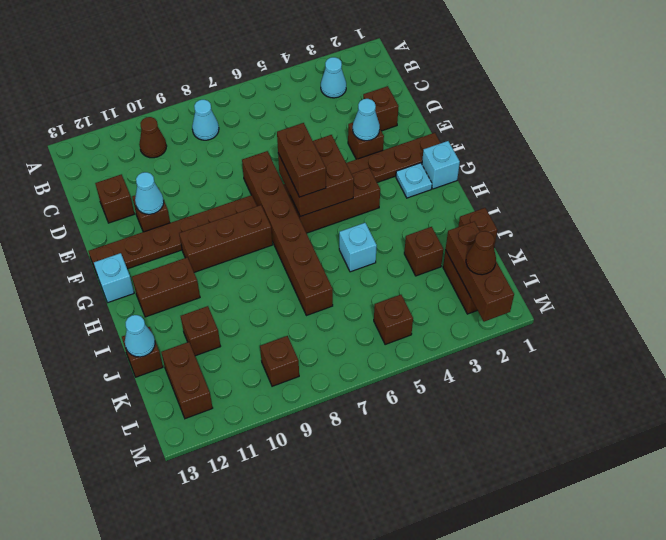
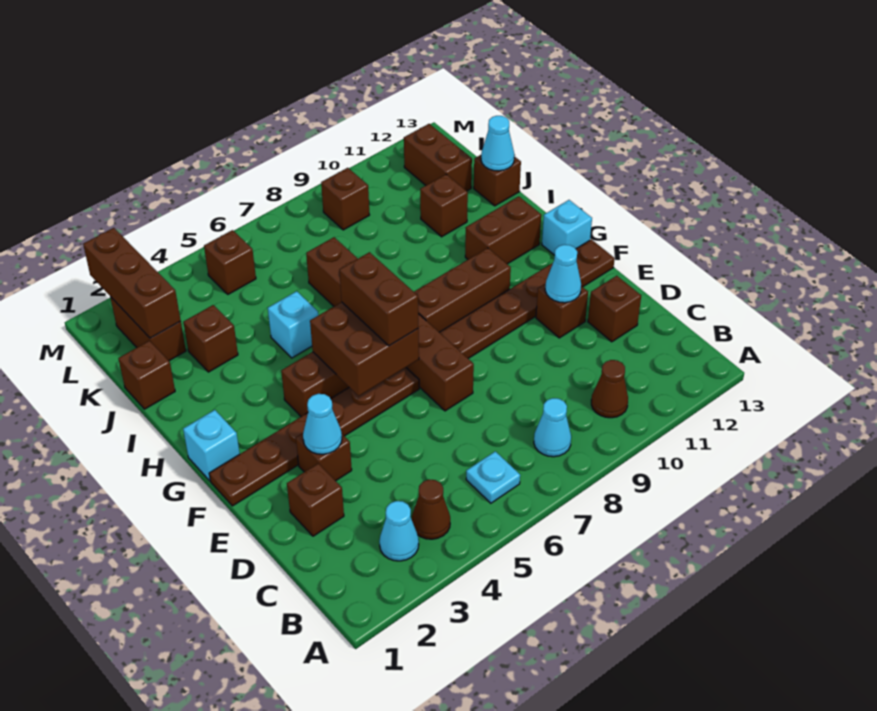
cyan plate G2 level 1 -> cyan plate B6 level 1
brown cone L2 level 3 -> brown cone B4 level 1

